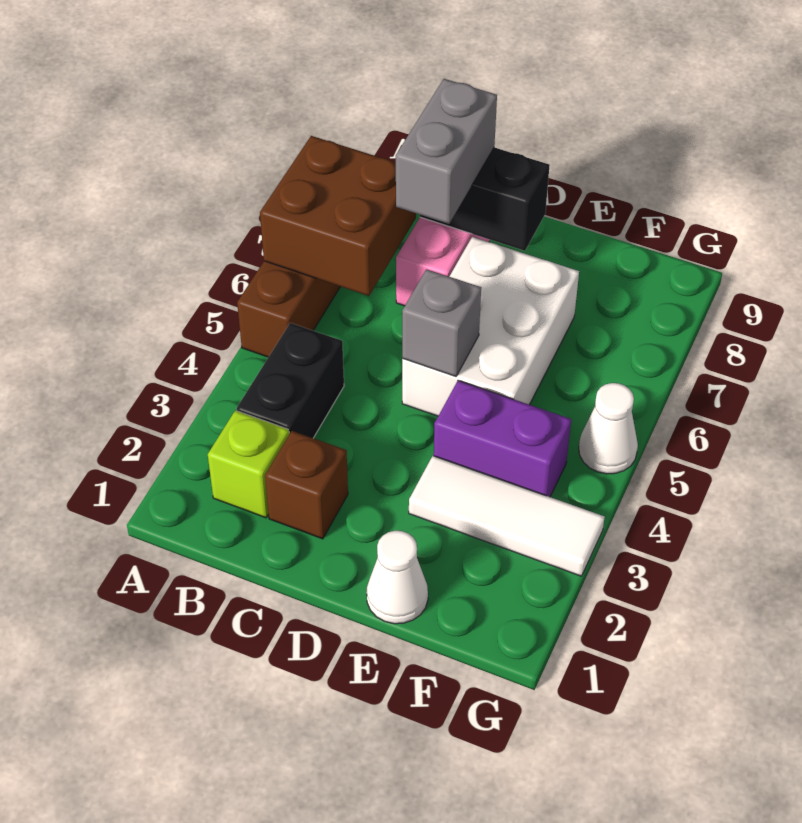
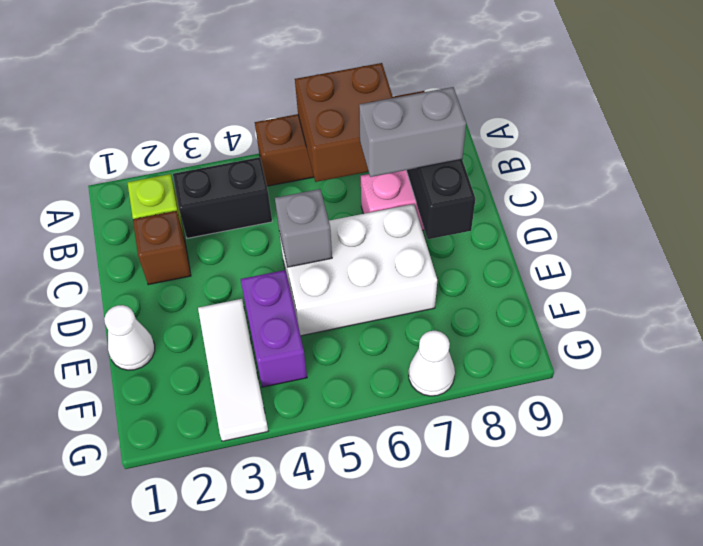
white cone G5 level 1 -> white cone G7 level 1

